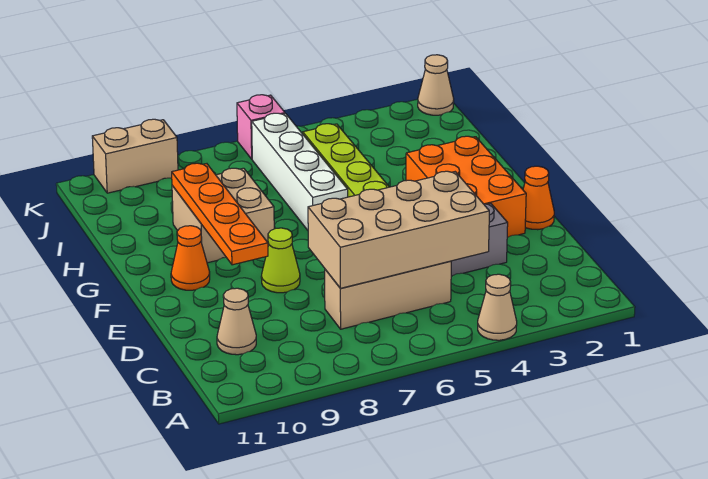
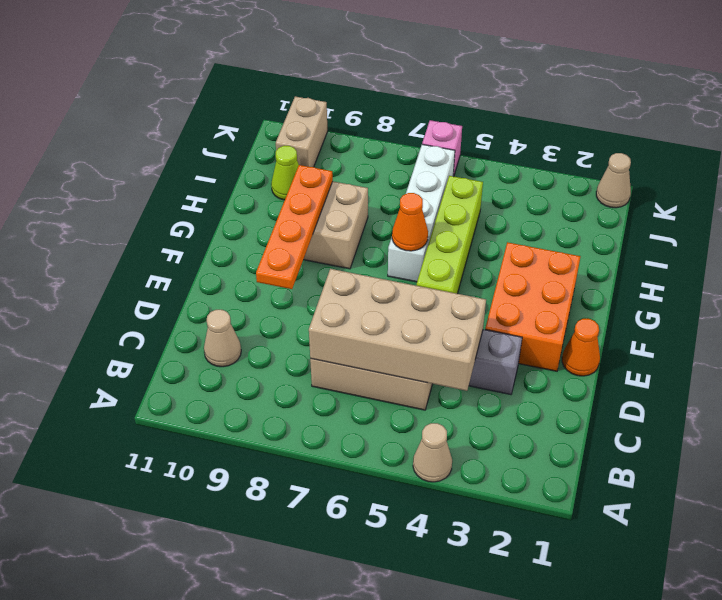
lime cone E8 level 1 -> lime cone I10 level 1
orange cone F10 level 1 -> orange cone G6 level 2
tan brick K9:K10 level 1 -> tan brick J10:K10 level 1

